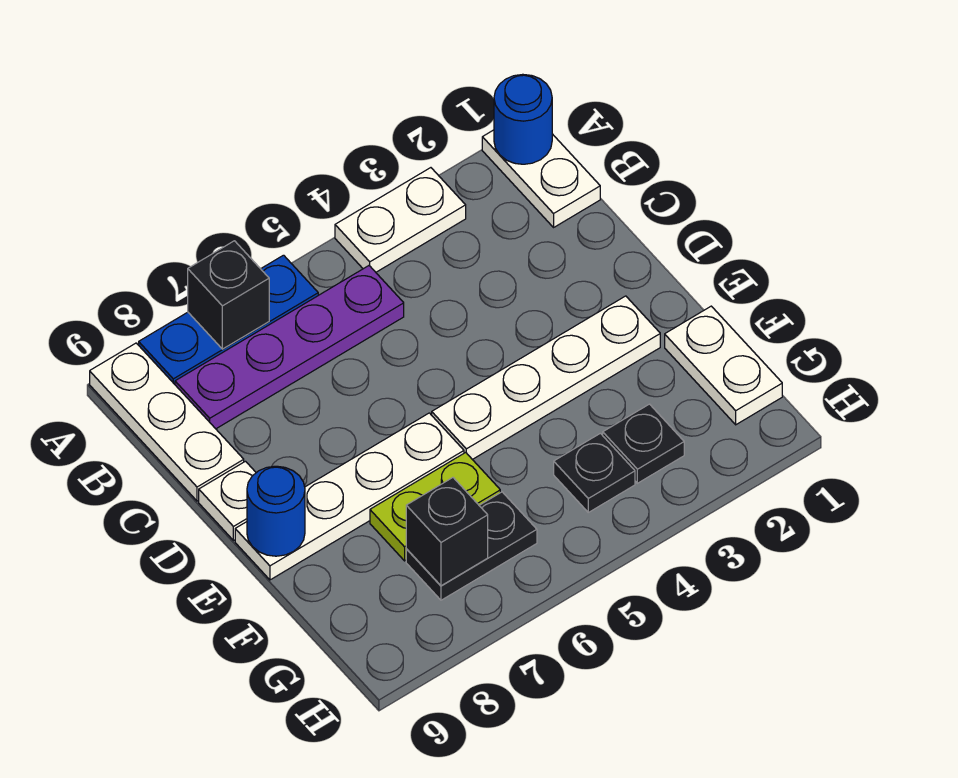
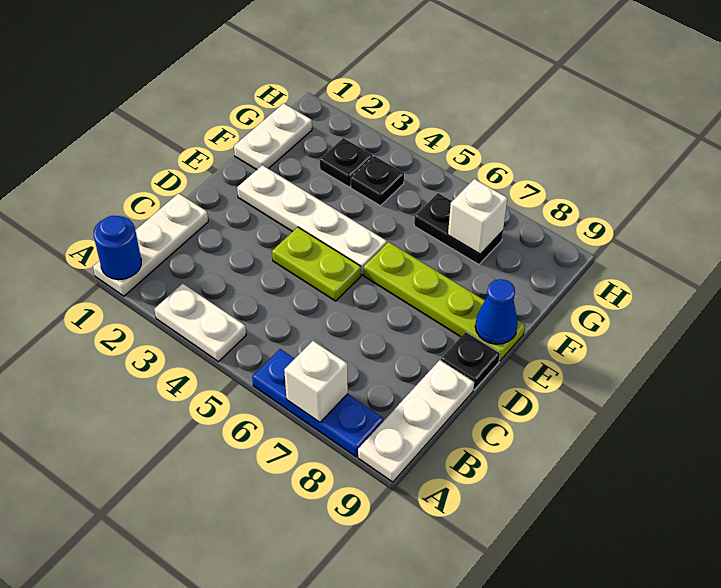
white plate A1:B1 level 1 -> white plate A1:C1 level 1
black brick A7 level 2 -> white brick A7 level 2
purple plate B5:B8 level 1 -> none
white plate D9 level 1 -> black plate D9 level 1
white plate E6:E9 level 1 -> lime plate E6:E9 level 1
blue round brick E9 level 2 -> blue cone E9 level 2
lime plate F6:F7 level 1 -> lime plate D4:D5 level 1
black brick G7 level 2 -> white brick G7 level 2

